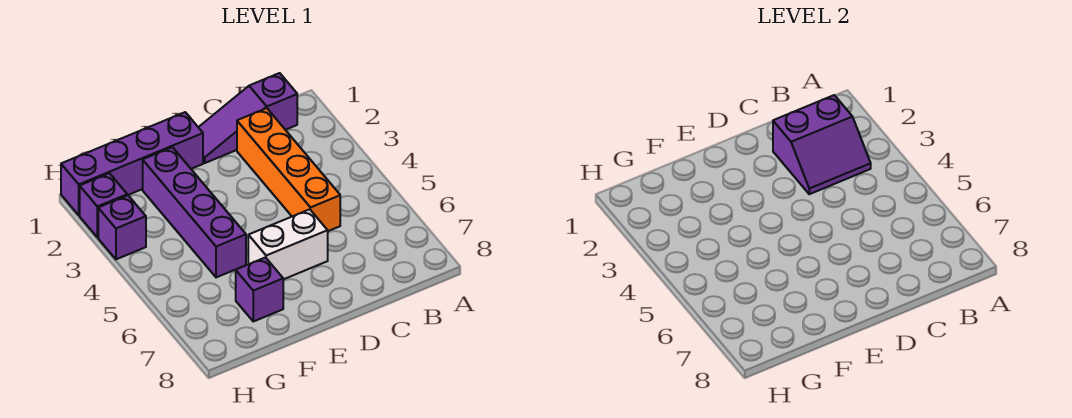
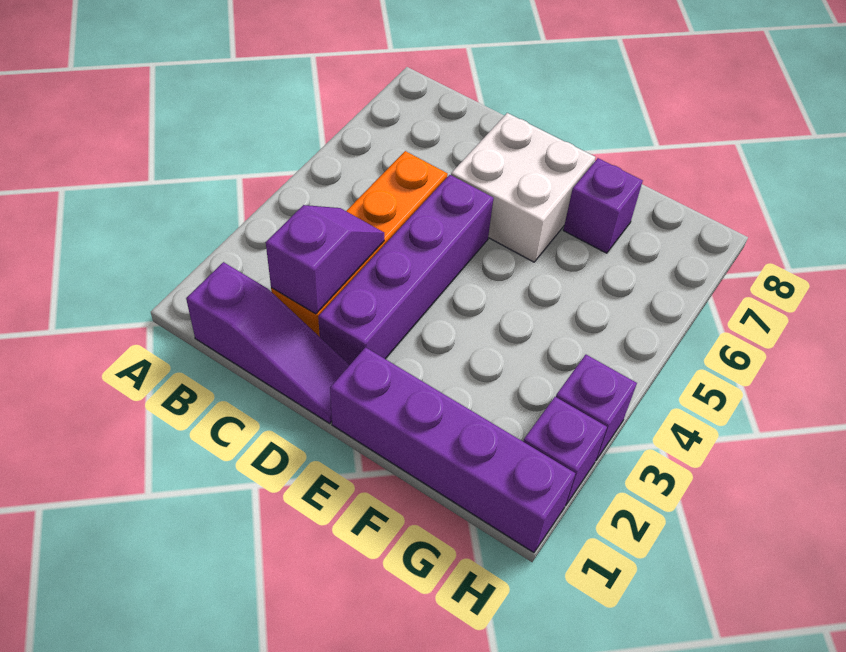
purple slope B2:C3 level 2 top 2 -> purple slope C2:C3 level 2 top 2
white brick D6:E6 level 1 -> white brick D6:E7 level 1
purple brick F2:F5 level 1 -> purple brick D2:D5 level 1

